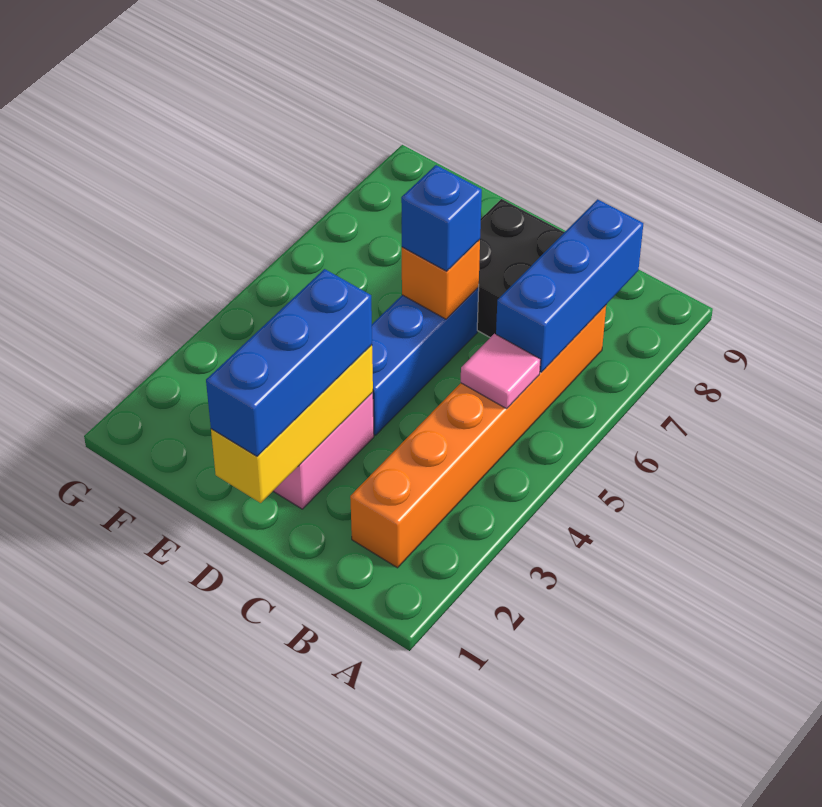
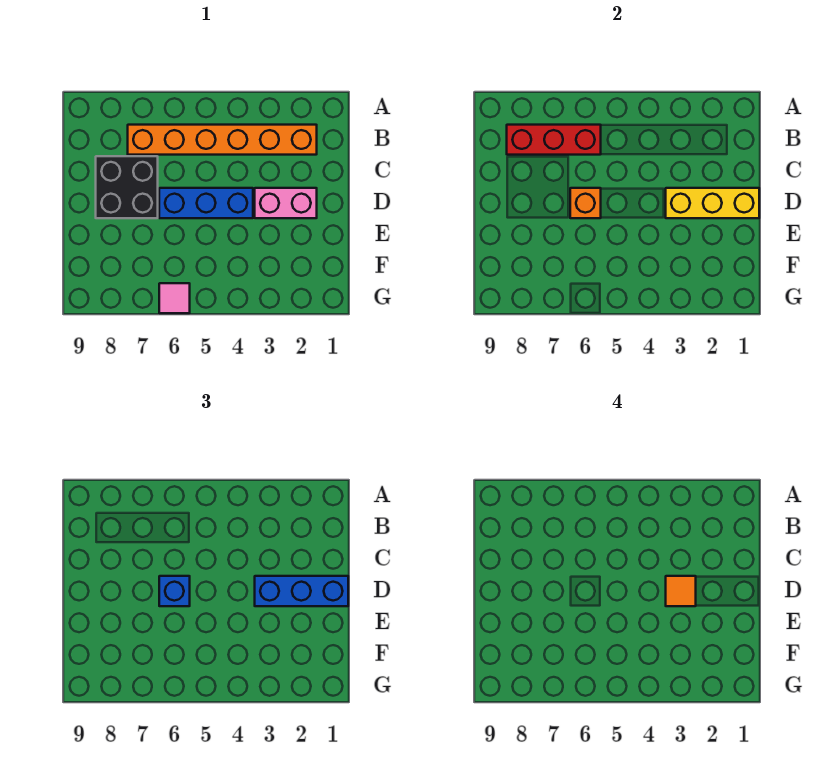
pink tile B5 level 2 -> pink tile G6 level 1
blue brick B6:B8 level 2 -> red brick B6:B8 level 2
none -> orange tile D3 level 4

